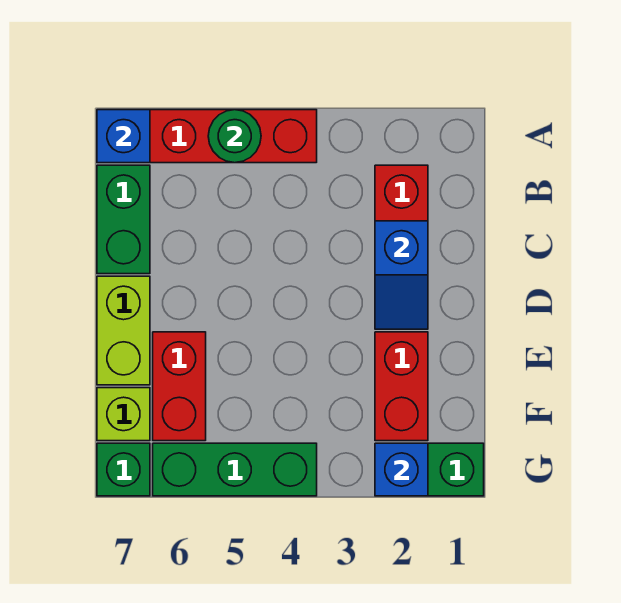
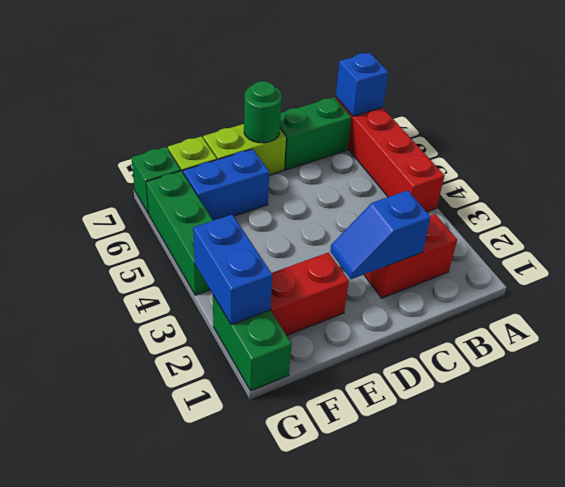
green round brick A5 level 2 -> green round brick D7 level 2
red brick E6:F6 level 1 -> blue brick E6:F6 level 1
blue brick G2 level 2 -> blue brick G2:G3 level 2

